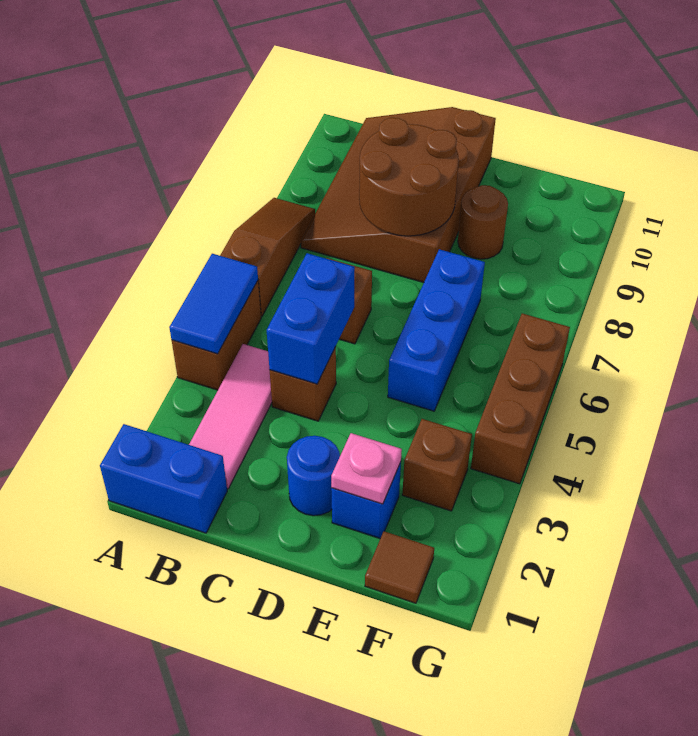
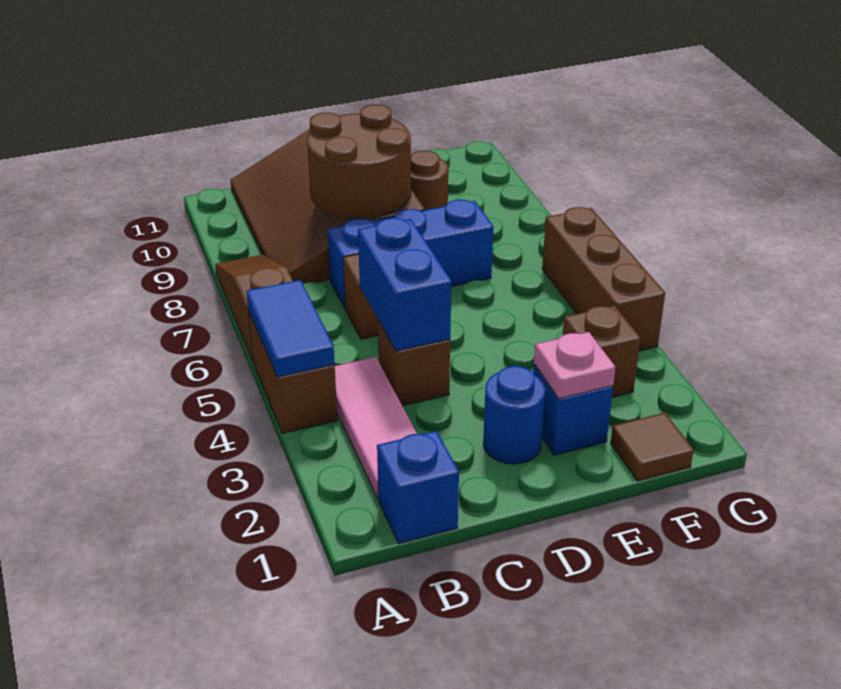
blue brick A1:B1 level 1 -> blue brick B1 level 1
blue brick E5:E7 level 1 -> blue brick C7:E7 level 1

